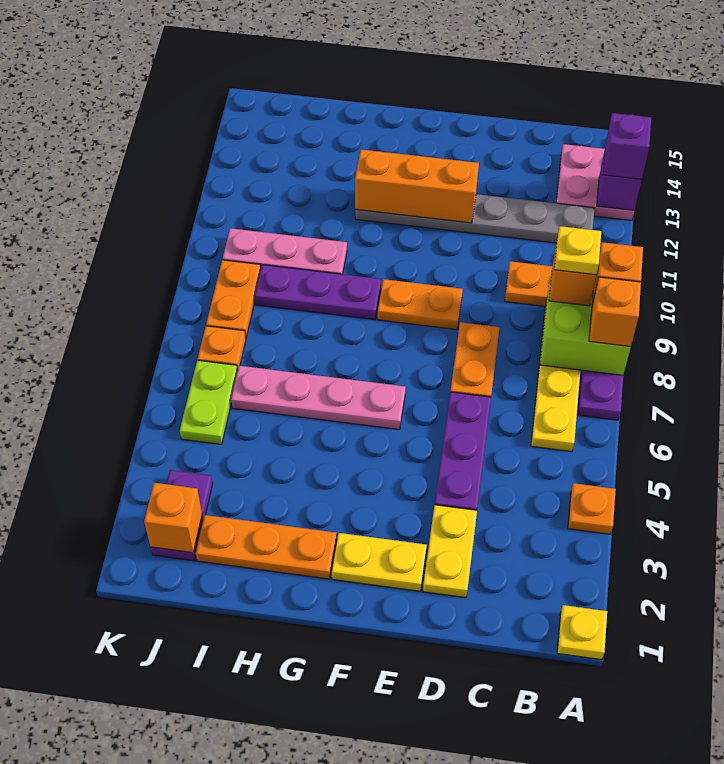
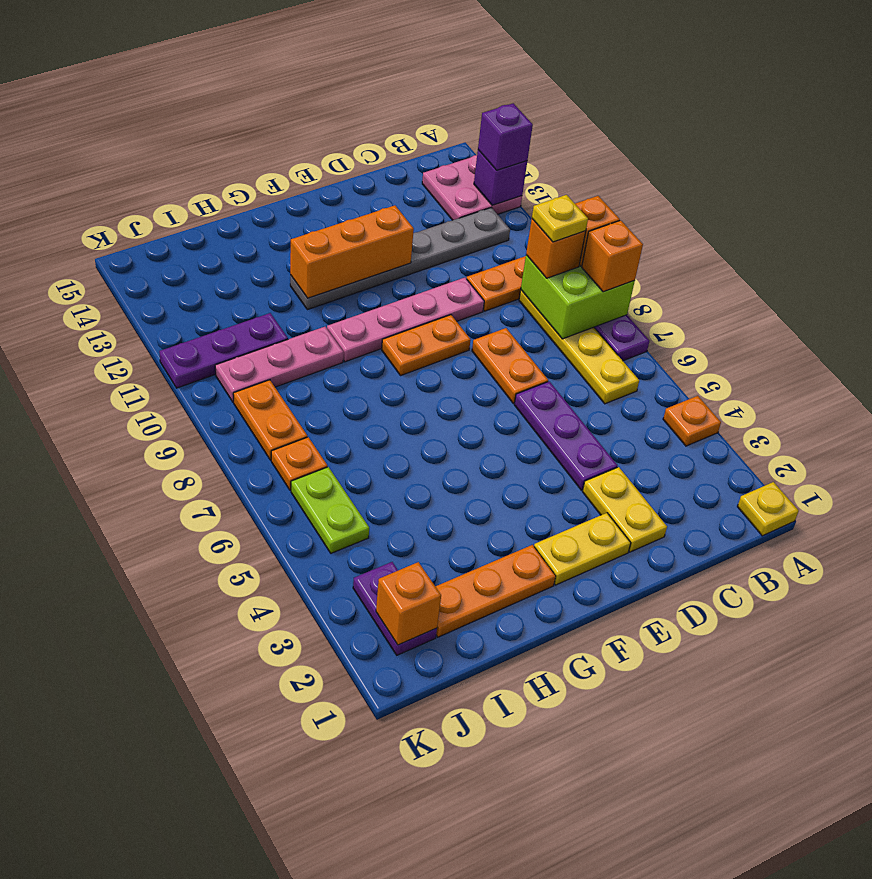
pink plate F6:I6 level 1 -> pink plate D10:G10 level 1
purple plate G9:I9 level 1 -> purple plate I11:K11 level 1

